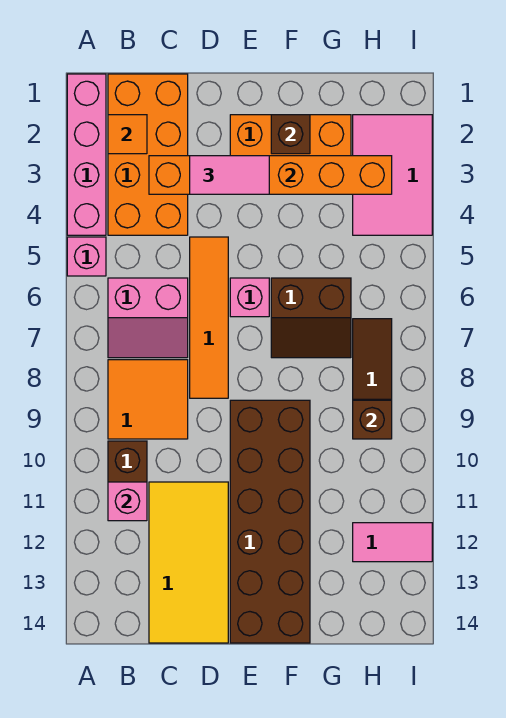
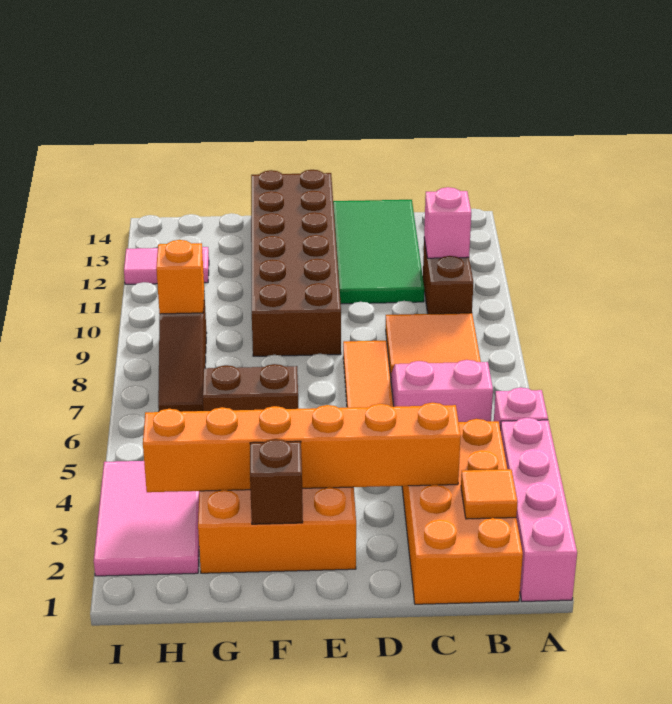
yellow tile C11:D14 level 1 -> green tile C11:D14 level 1
pink tile D3:E3 level 3 -> none
pink brick E6 level 1 -> none
brown brick H9 level 2 -> orange brick H9 level 2

